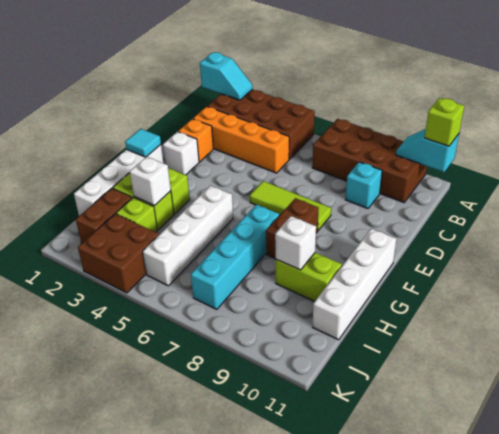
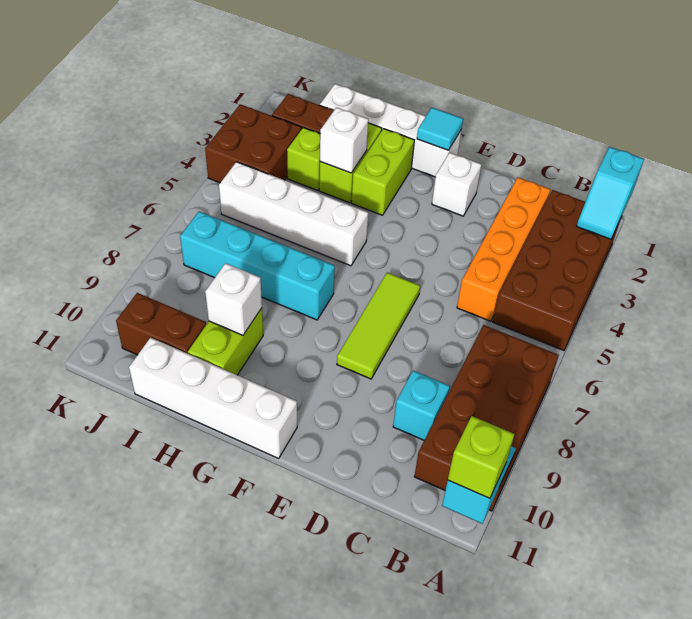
orange brick D2 level 1 -> none
brown brick F8:G8 level 1 -> brown brick I10:J10 level 1

